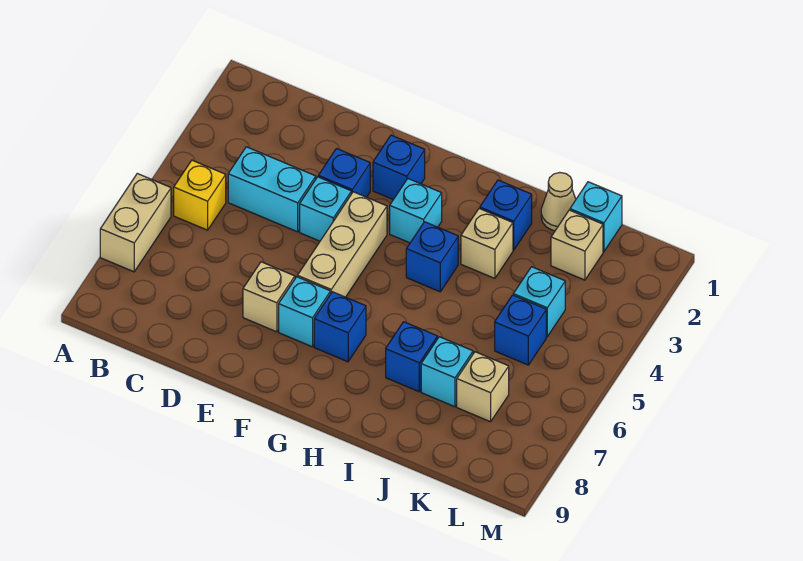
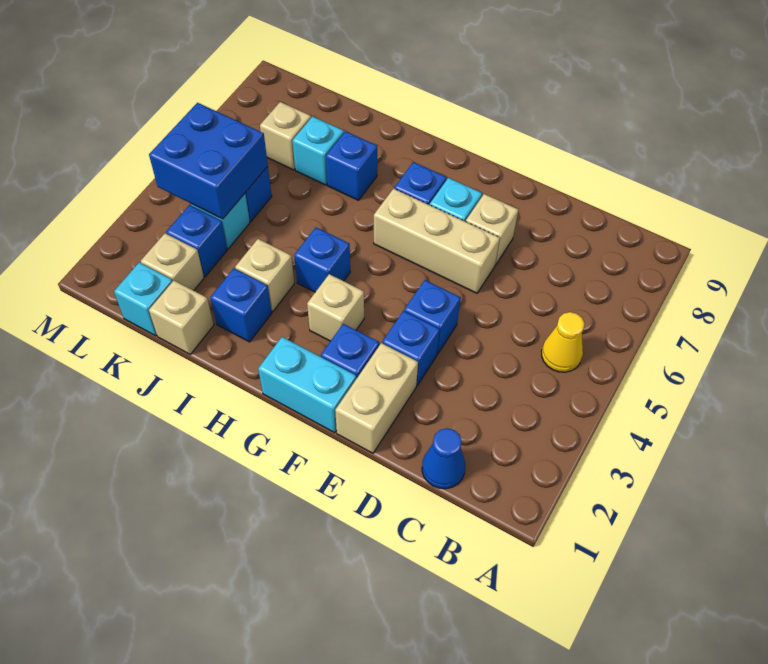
tan brick A6:A7 level 1 -> tan brick E1:E2 level 1
yellow brick B5 level 1 -> yellow cone B5 level 1
none -> blue cone C1 level 1
cyan brick C4:D4 level 1 -> cyan brick F1:G1 level 1
cyan brick E4 level 1 -> blue brick E4 level 1
tan brick F4:F6 level 1 -> tan brick E6:G6 level 1
cyan brick G3 level 1 -> tan brick G3 level 1
tan cone J1 level 1 -> tan brick J1 level 1
none -> blue brick K3 level 1
none -> blue brick K4:L5 level 2

